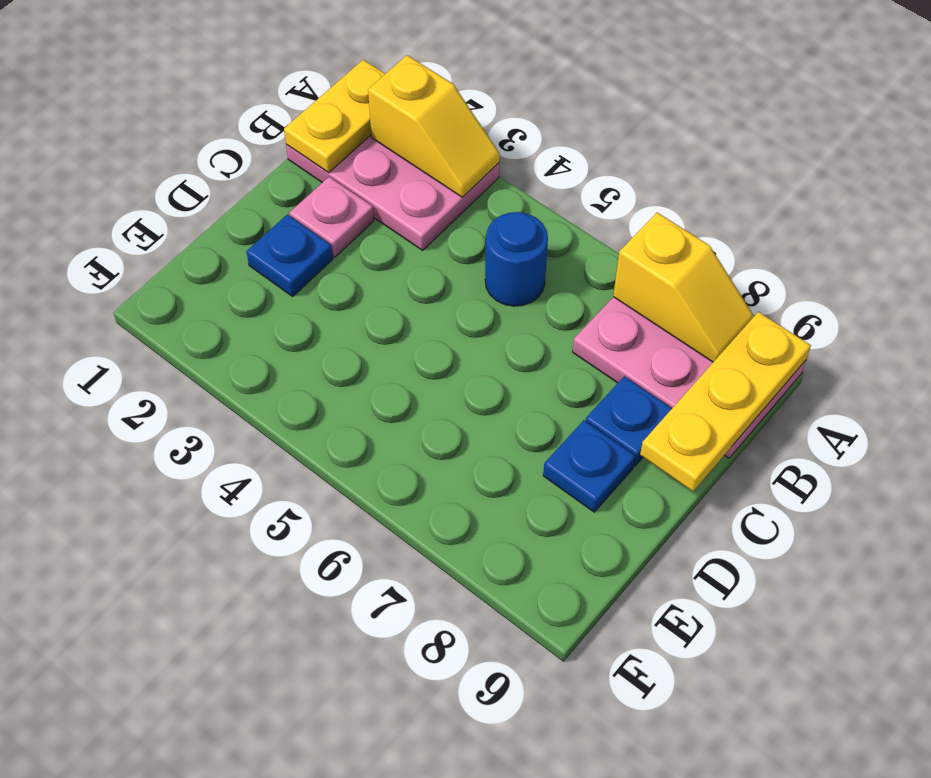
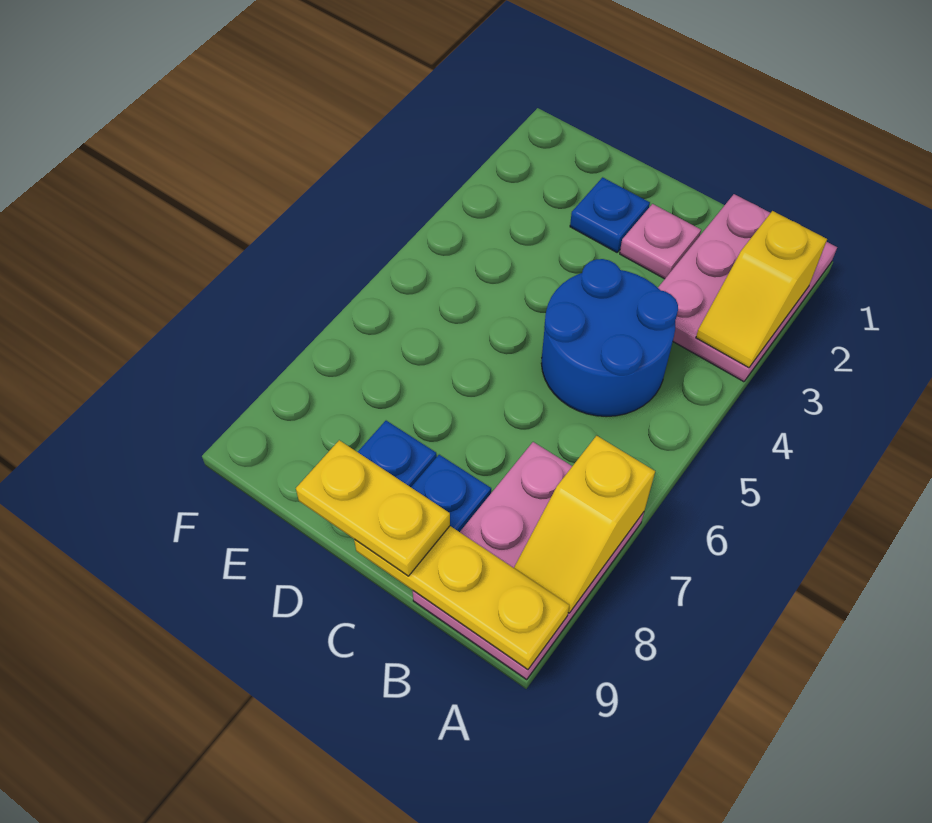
yellow plate A1:B1 level 2 -> yellow plate C9:D9 level 3
blue round brick B5 level 1 -> blue round brick B4:C5 level 1

